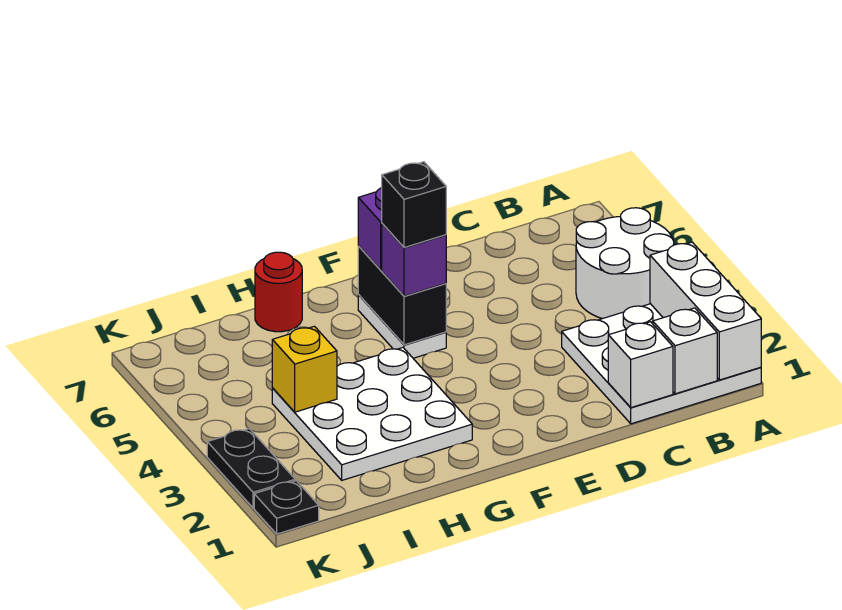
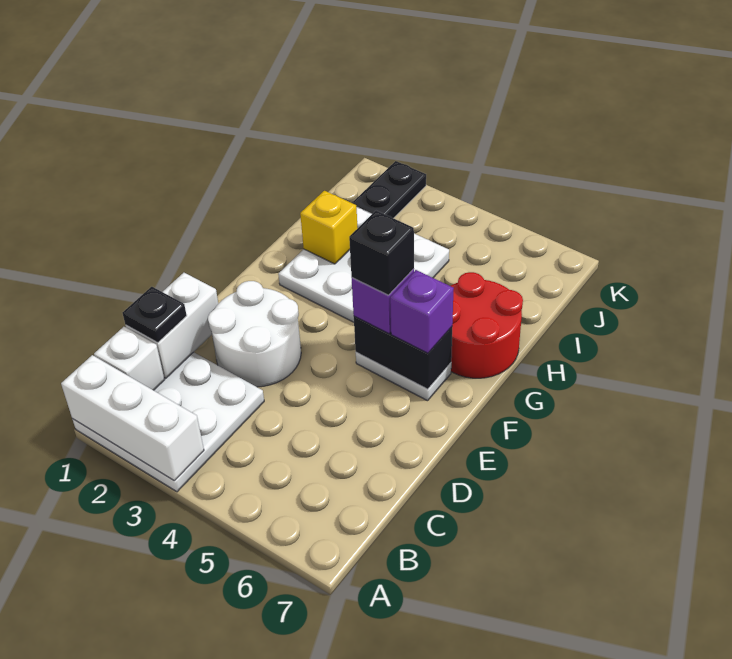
white round brick A4:B5 level 1 -> white round brick D2:E3 level 1
white brick C1 level 2 -> white brick C1:D1 level 2
red round brick H7 level 1 -> red round brick G6:H7 level 1
yellow brick I4 level 2 -> yellow brick H2 level 2
black plate K1 level 1 -> black plate C1 level 3
black plate K2:K3 level 1 -> black plate J2:K2 level 1

